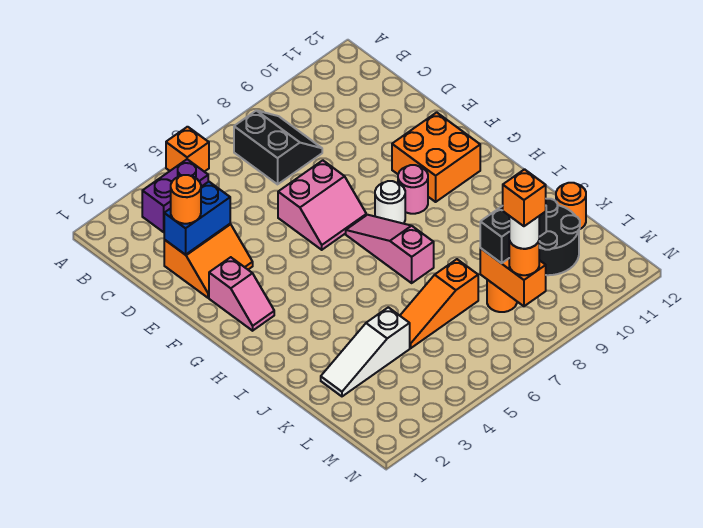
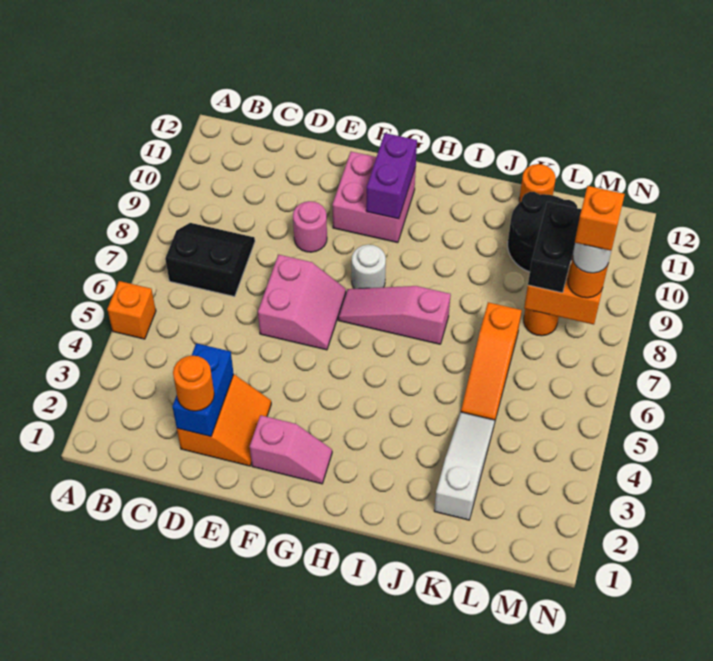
purple brick B3:B4 level 1 -> purple brick G10:G11 level 2
orange brick F10:G11 level 1 -> pink brick F10:G11 level 1
pink round brick G9 level 1 -> pink round brick E9 level 1
white slope K2:K4 level 1 top 4 -> white slope K2:K4 level 1 top 2

